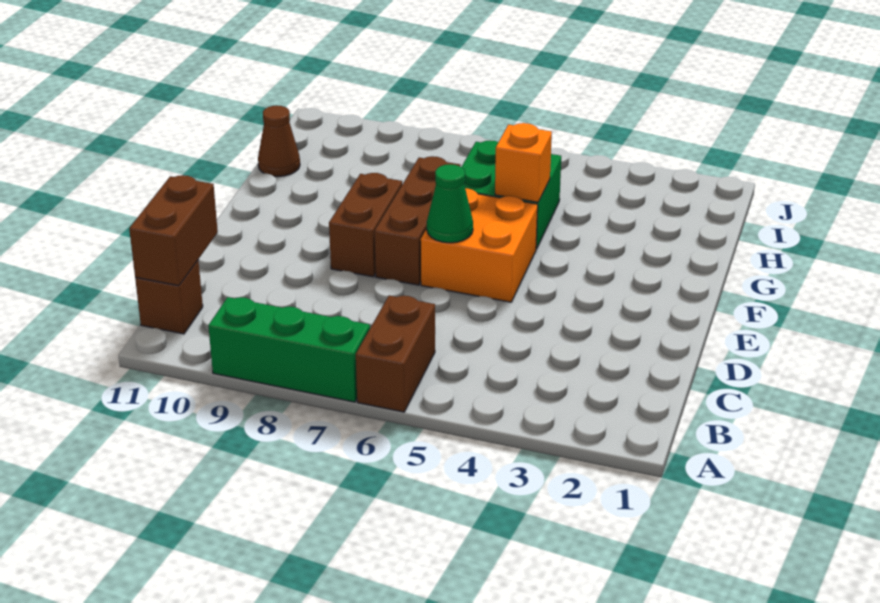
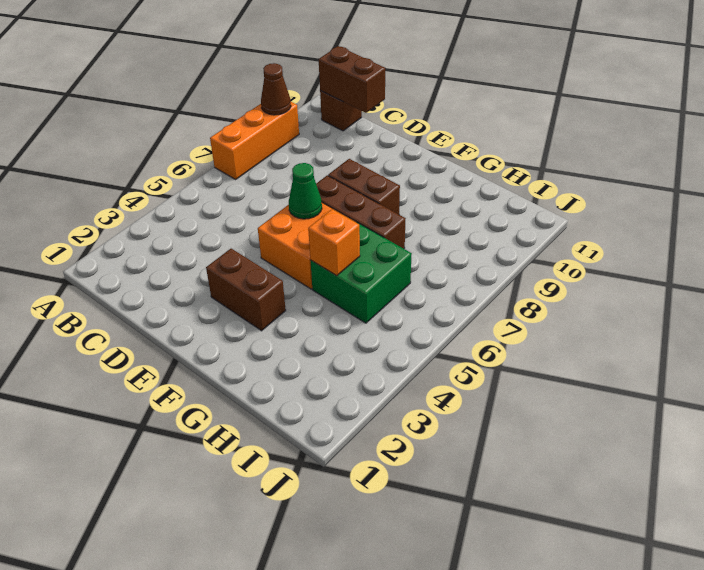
brown brick A6:B6 level 1 -> brown brick E3:F3 level 1
green brick A7:A9 level 1 -> orange brick A7:A9 level 1
brown cone H11 level 1 -> brown cone A9 level 2

